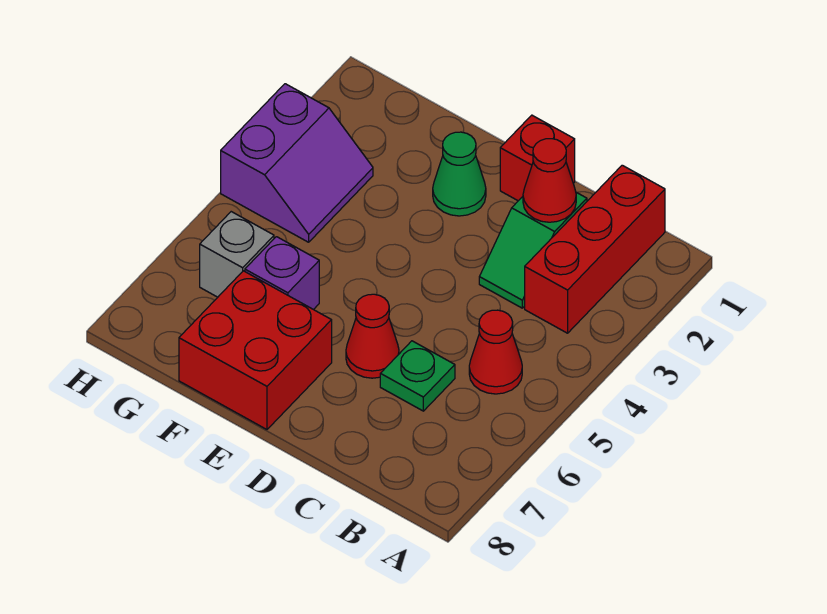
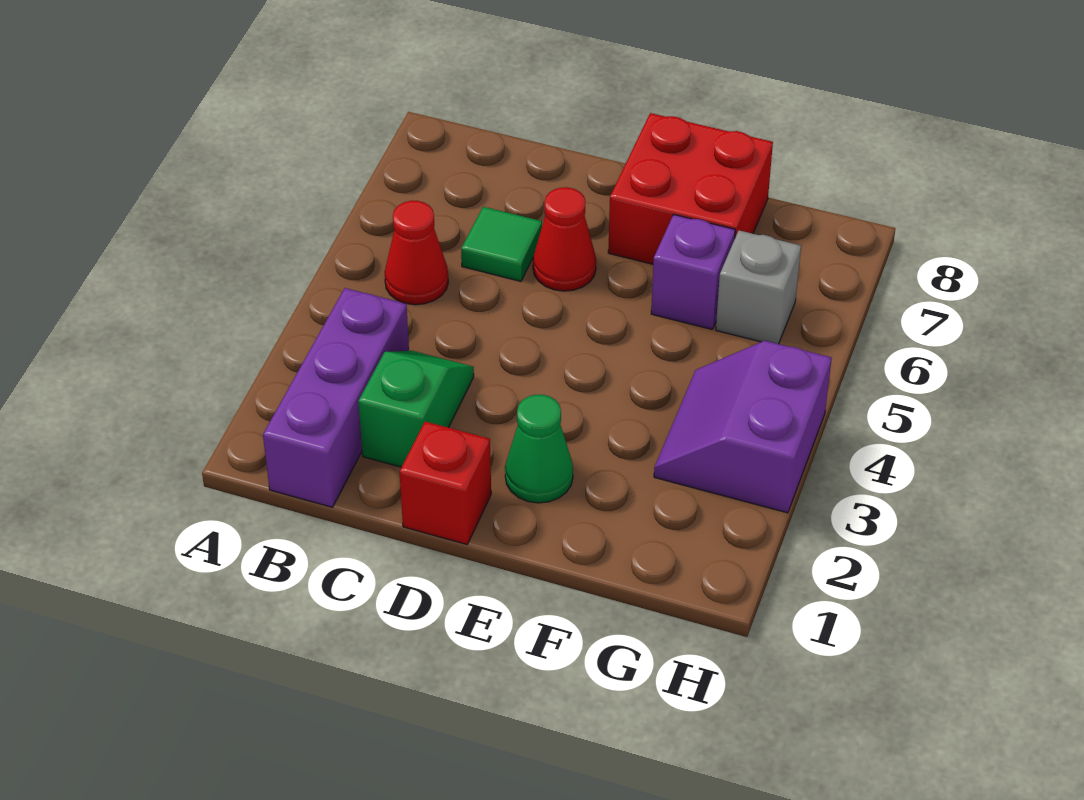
red brick B1:B3 level 1 -> purple brick B1:B3 level 1
red cone C2 level 2 -> none
green plate C6 level 1 -> green tile C6 level 1

